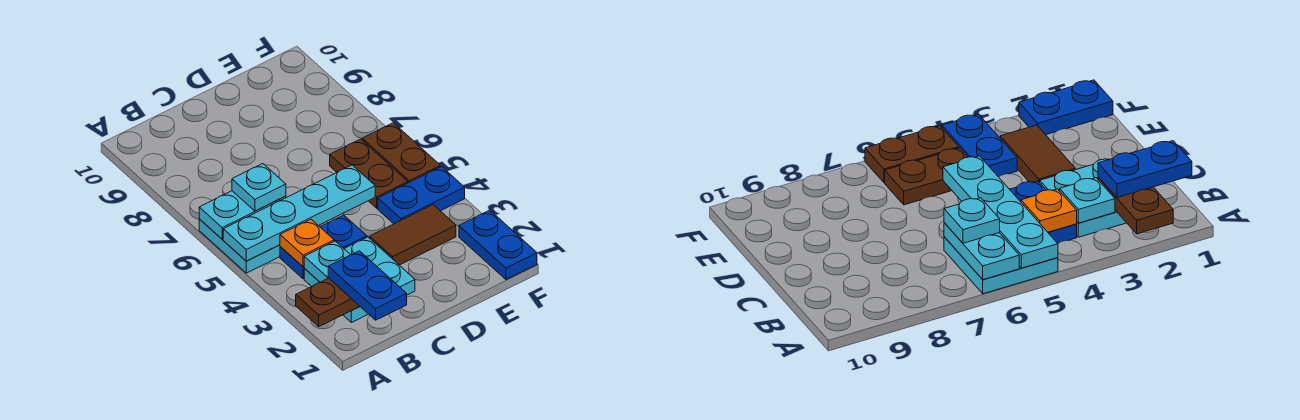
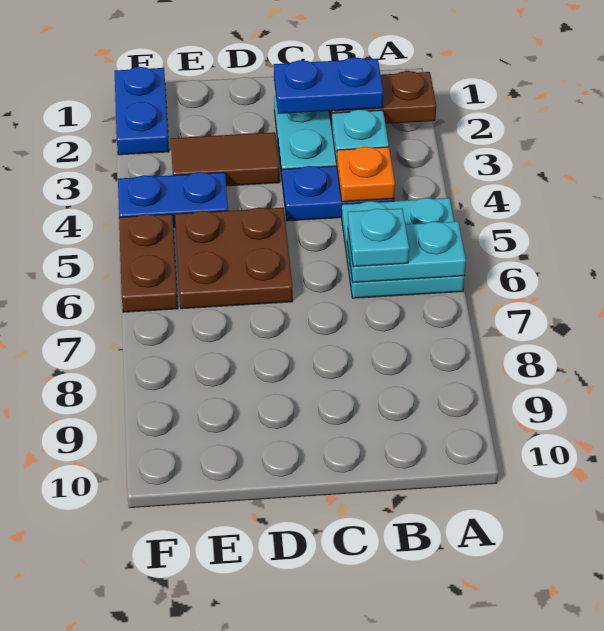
cyan plate A5:D5 level 2 -> none
blue plate B1:B2 level 3 -> blue plate B2:C2 level 3
brown plate E5:E6 level 1 -> brown plate D5:E6 level 1

